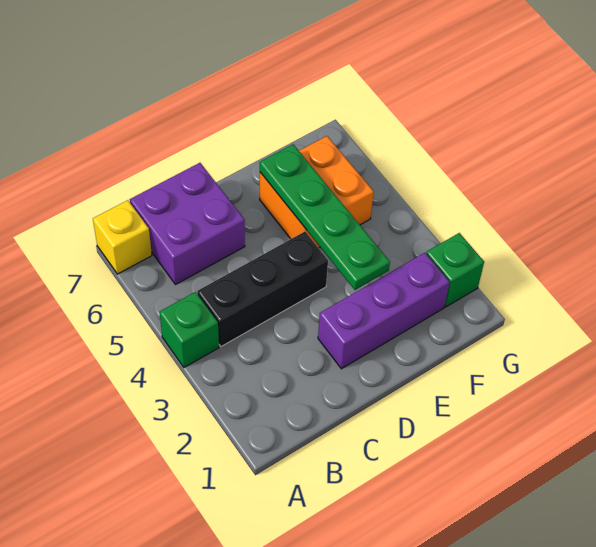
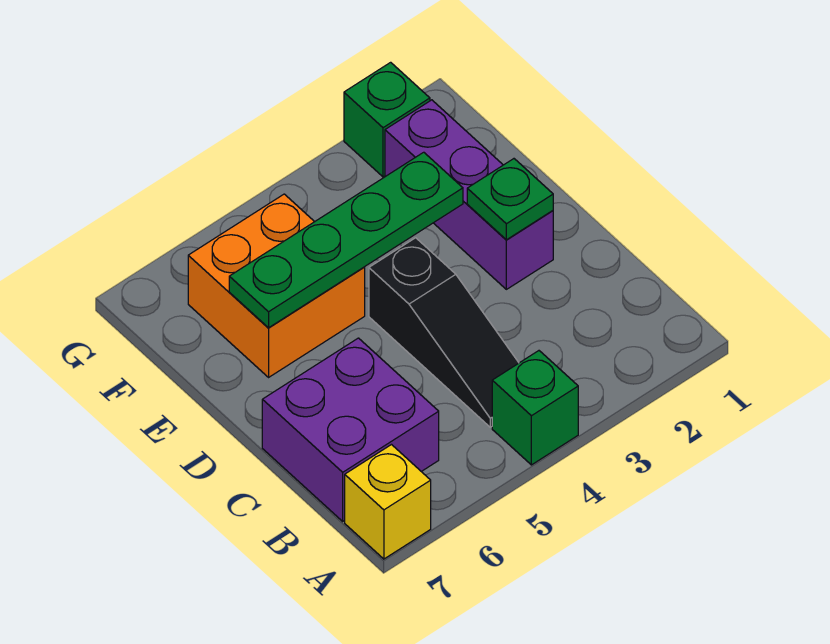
black brick B4:D4 level 1 -> black slope B4:D4 level 1 top D
none -> green plate D2 level 2

